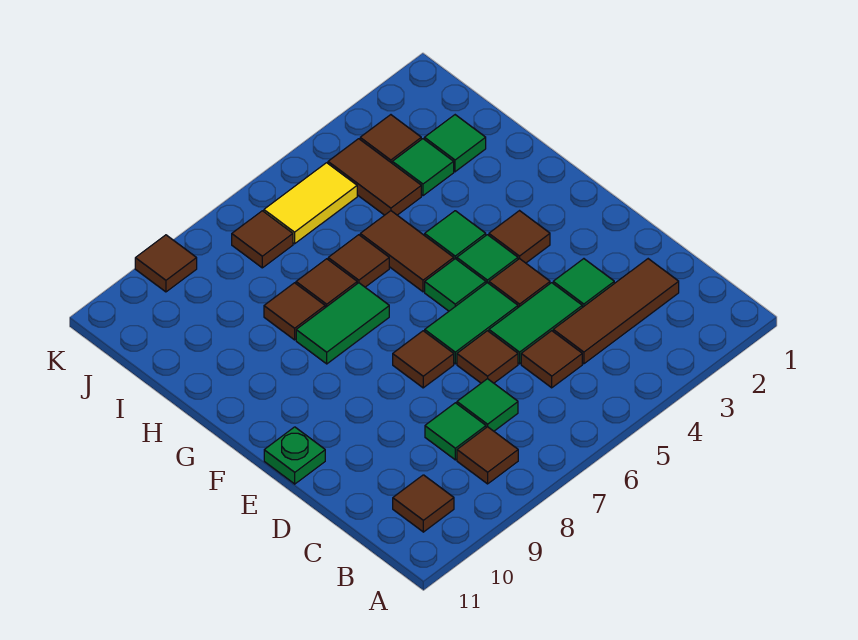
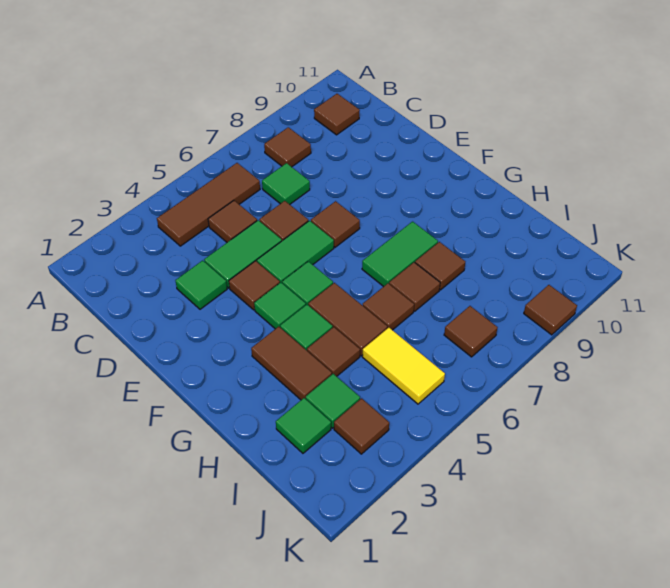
brown tile C2:C4 level 1 -> brown tile B4:B6 level 1
green tile C8 level 1 -> none
green plate E11 level 1 -> none
brown tile F3 level 1 -> brown tile H4 level 1
brown tile I4:J4 level 1 -> brown tile G3:H3 level 1
yellow tile J5:J6 level 1 -> yellow tile I5:J5 level 1

